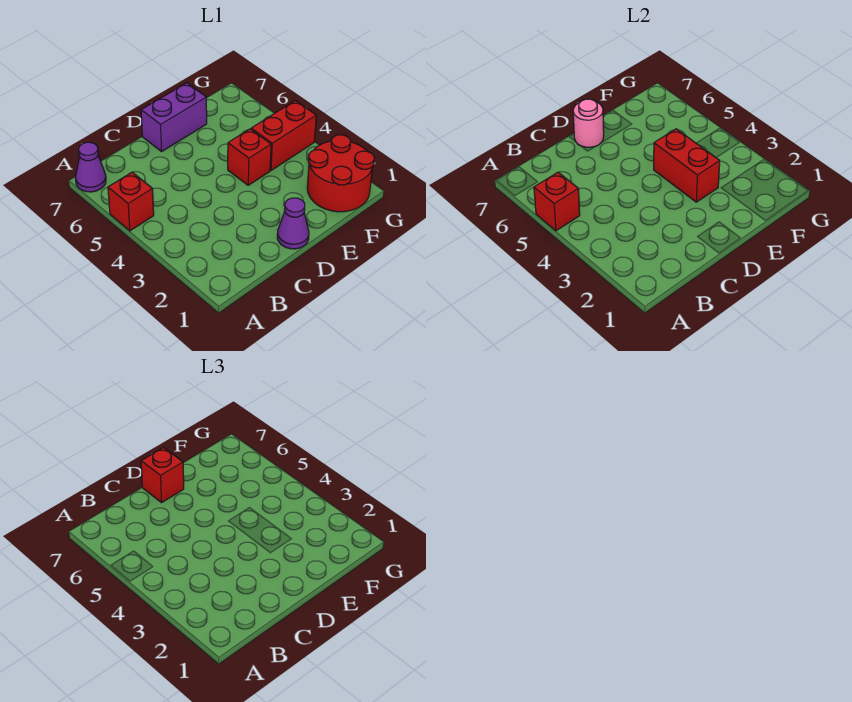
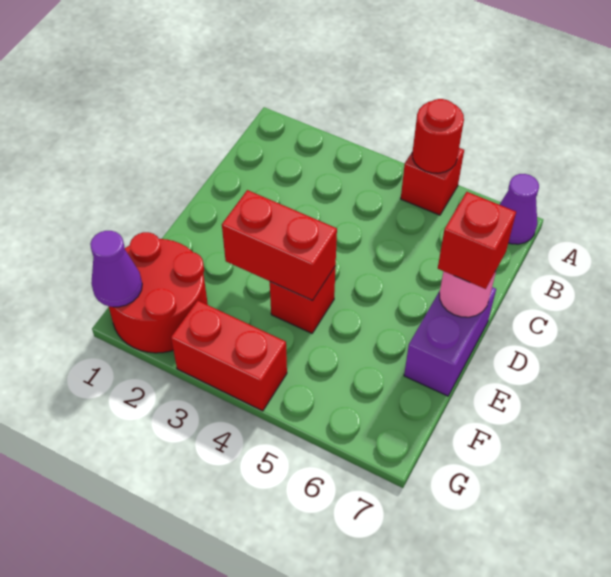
red brick A5 level 2 -> red round brick A5 level 2
purple cone D1 level 1 -> purple cone G1 level 2
red brick F4:G4 level 1 -> red brick G3:G4 level 1

